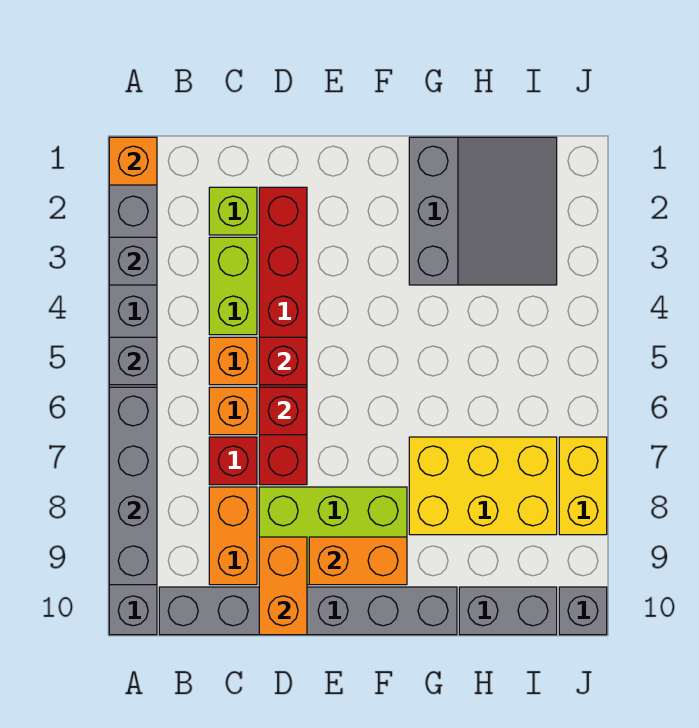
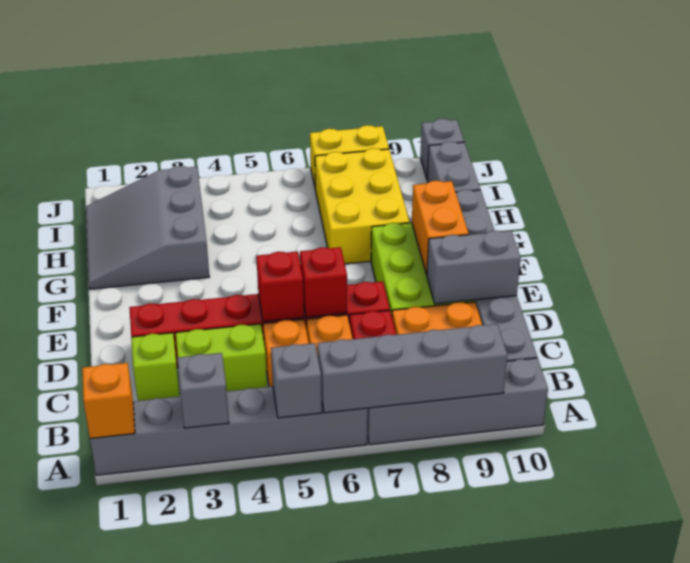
orange brick D9:D10 level 2 -> grey brick D9:D10 level 2
grey slope G1:I3 level 1 top G -> grey slope G1:I3 level 1 top 3

